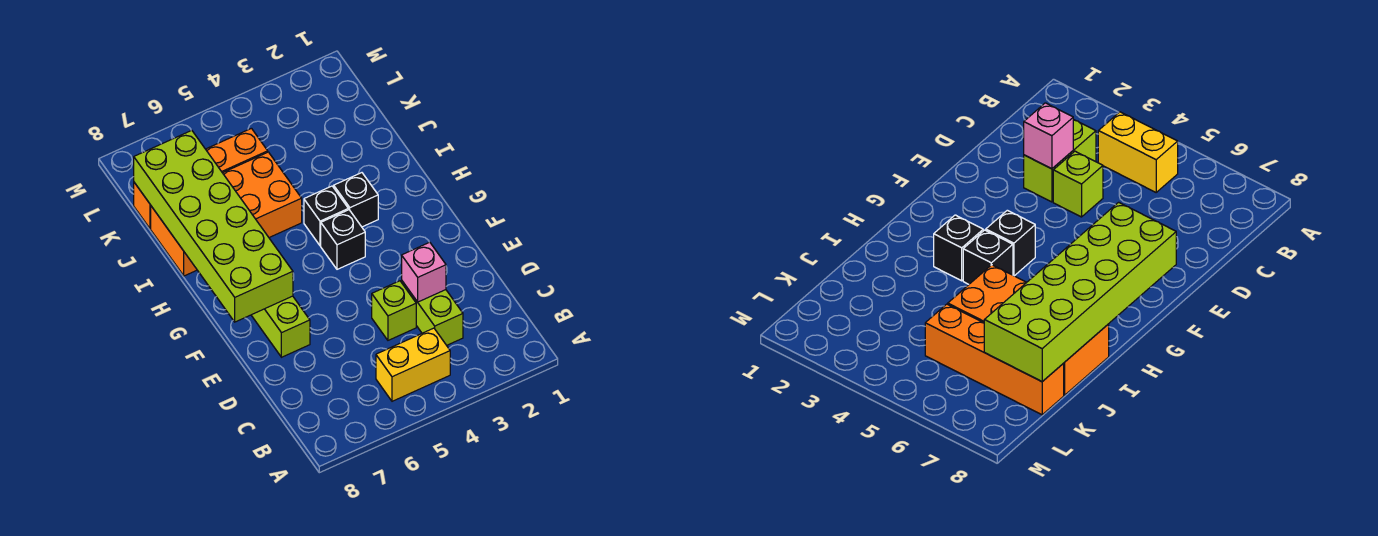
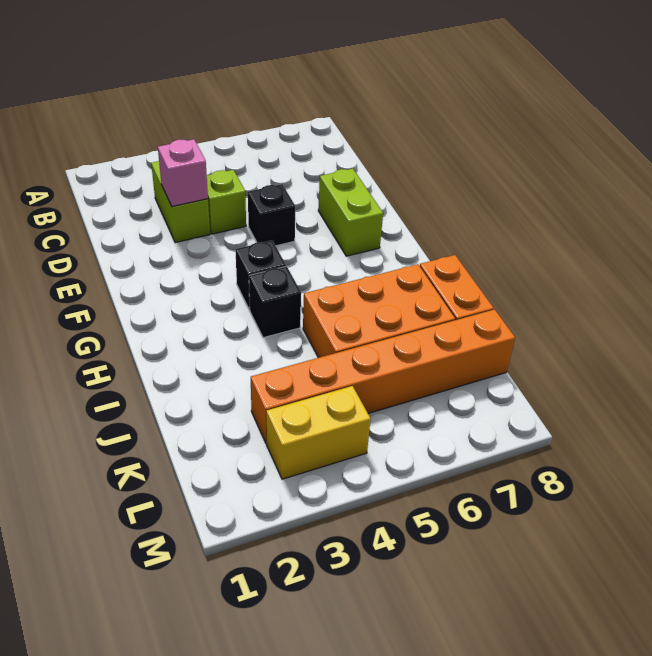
yellow brick B4:B5 level 1 -> yellow brick L3:L4 level 1
lime brick F7:K8 level 2 -> none
black brick H3 level 1 -> black brick E5 level 1
orange brick K5:K8 level 1 -> orange brick K3:K8 level 1

